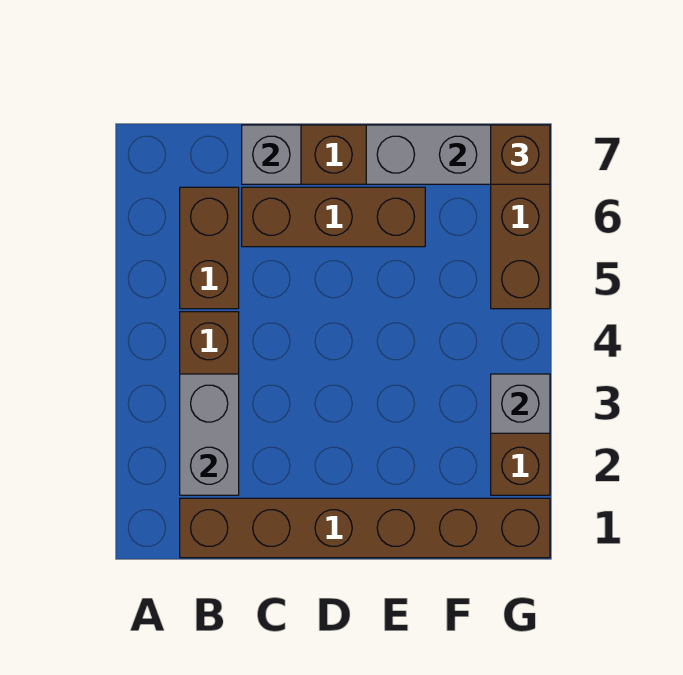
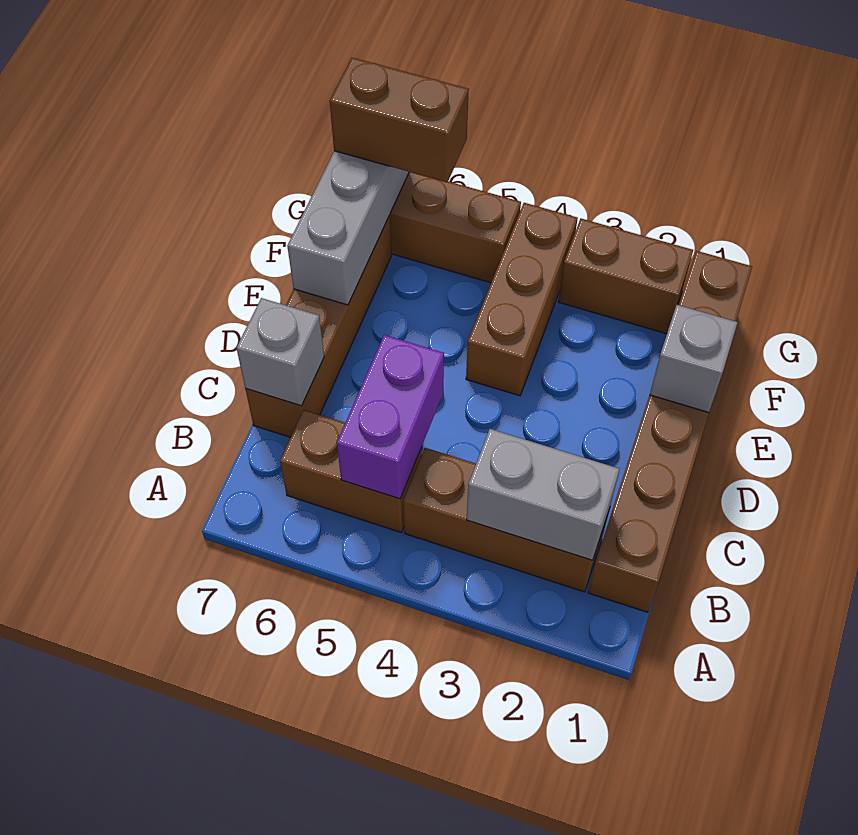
none -> purple brick B5:C5 level 2
brown brick C6:E6 level 1 -> brown brick E4:G4 level 1
grey brick G3 level 2 -> grey brick E1 level 2
brown brick G7 level 3 -> brown brick G6:G7 level 3

